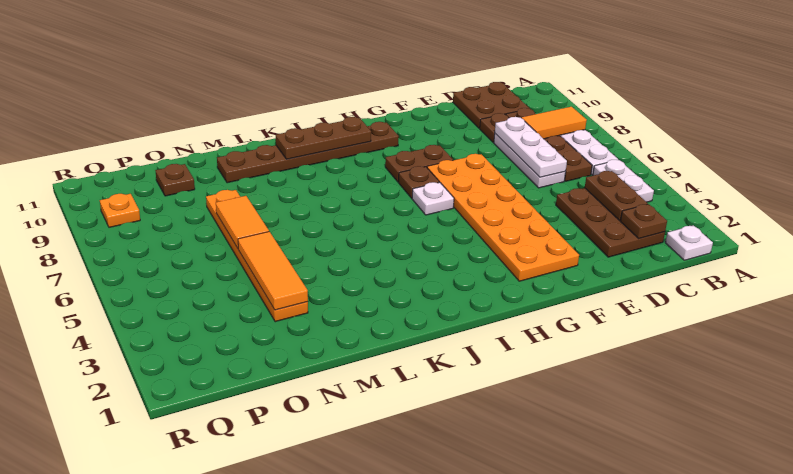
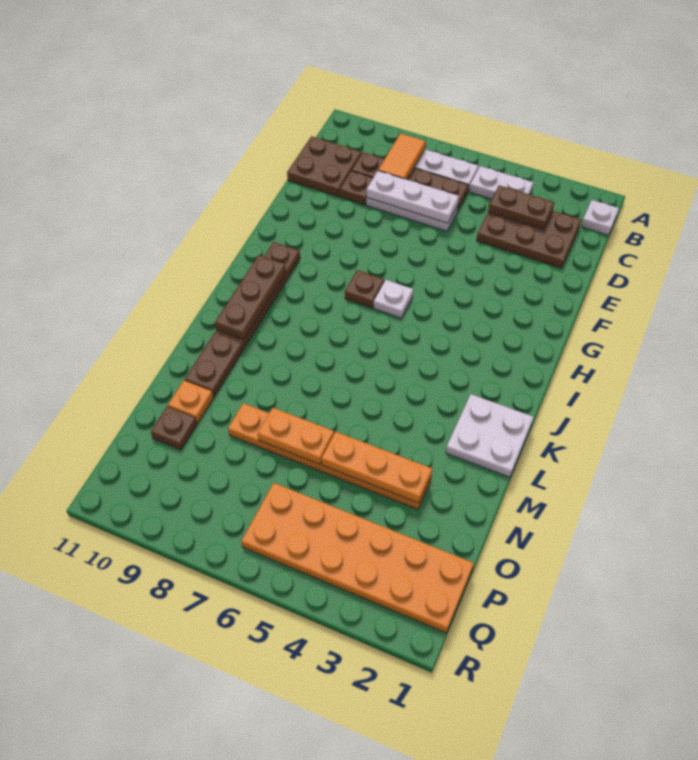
brown plate C2 level 2 -> none
orange plate F2:G7 level 1 -> orange plate P1:Q6 level 1
brown plate G8:H8 level 1 -> none
none -> white plate K1:L2 level 1
orange tile N3:N5 level 2 -> orange plate N3:N5 level 2
orange tile N6:N7 level 2 -> orange plate N6:N7 level 2
orange plate Q9 level 1 -> orange plate N10 level 1

